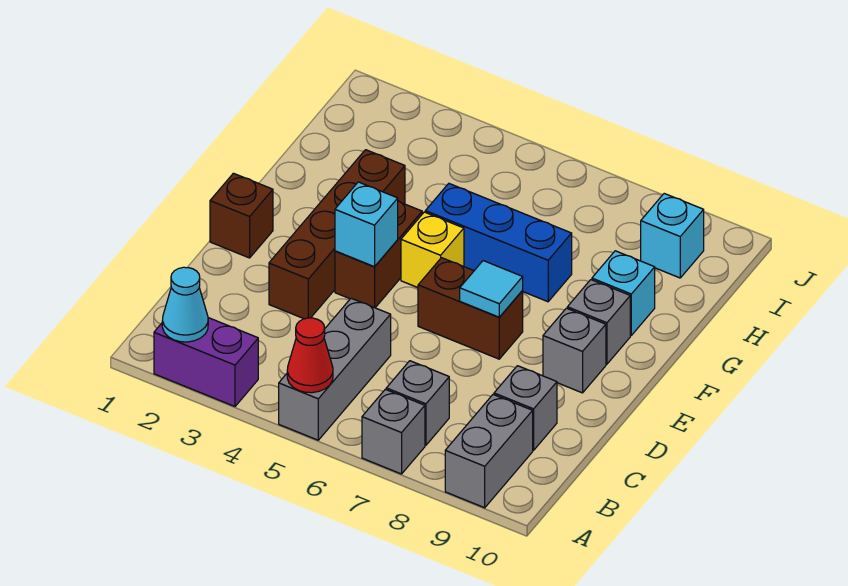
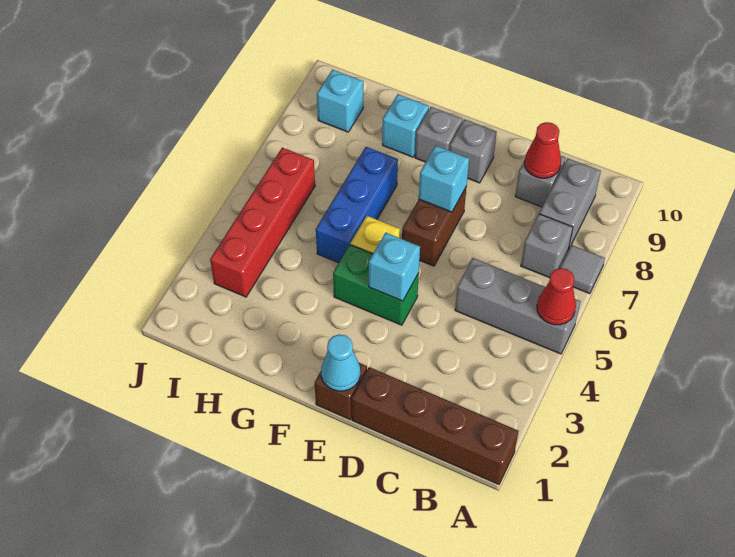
purple brick A2:A3 level 1 -> none
cyan cone A2 level 2 -> cyan cone E1 level 2
grey brick A7 level 1 -> grey tile A7 level 1
grey brick A9:B9 level 1 -> grey brick B8:B9 level 1
none -> red cone C9 level 2
brown brick D3:G3 level 1 -> brown brick A1:D1 level 1
brown brick E4:F4 level 1 -> green brick E4:F4 level 1
cyan tile E7 level 2 -> cyan brick E7 level 2
none -> red brick I3:I6 level 1

